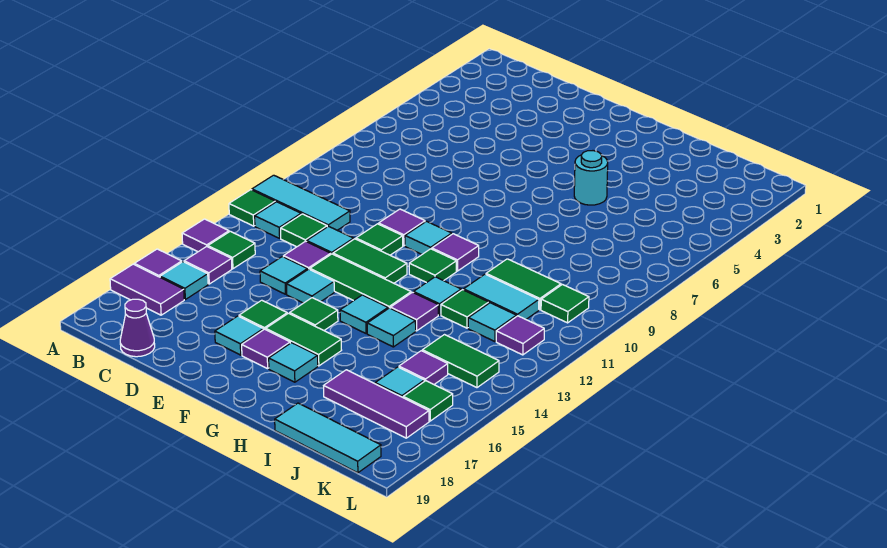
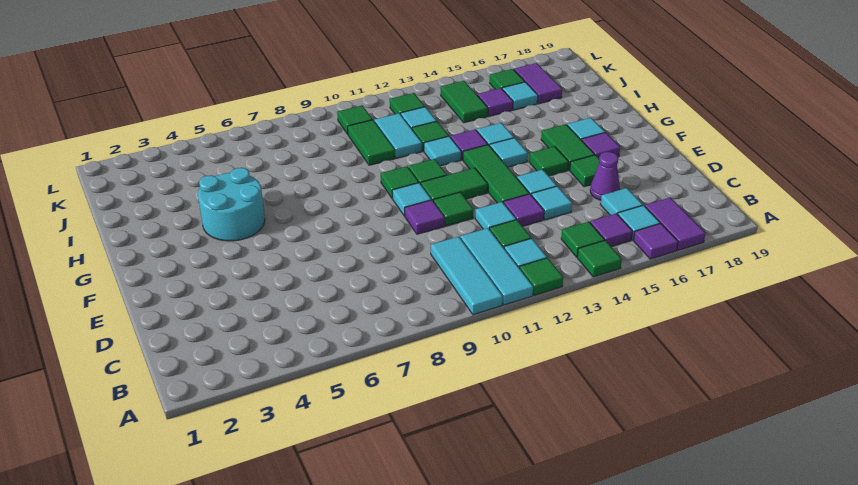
purple tile A14 level 1 -> green tile A14 level 1
purple cone C19 level 1 -> purple cone D16 level 1
green tile E12:F12 level 1 -> green tile F11:F12 level 1
cyan tile E17 level 1 -> cyan tile C16 level 1
purple tile G10 level 1 -> green tile G10 level 1
cyan round brick H5 level 1 -> cyan round brick G4:H5 level 1
purple tile I17:K17 level 1 -> purple tile J17:K17 level 1
cyan tile I19:K19 level 1 -> cyan tile A10:C10 level 1
purple tile K12 level 1 -> green tile K12 level 1

